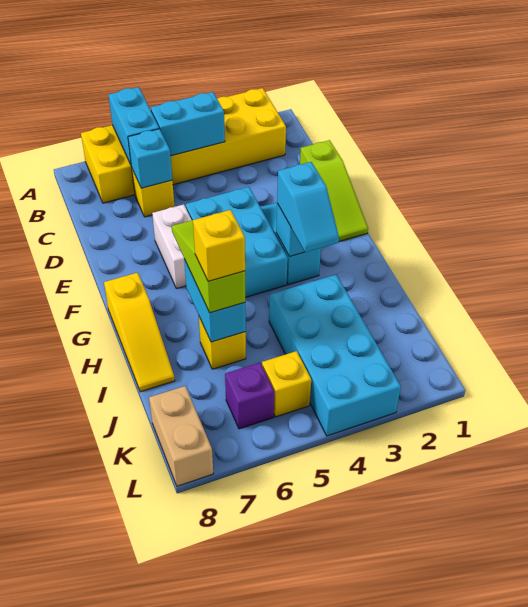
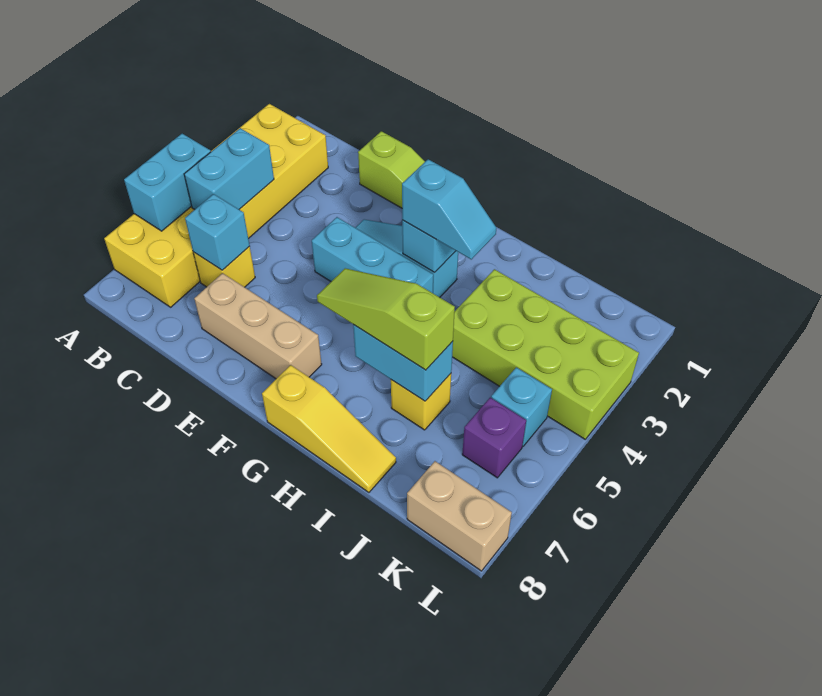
cyan brick A6:B6 level 2 -> cyan brick A5:A6 level 2
none -> tan brick D7:F7 level 1
cyan brick E4:G5 level 1 -> cyan brick E4:G4 level 1
white brick E6:F6 level 1 -> none
cyan brick I3:L4 level 1 -> lime brick I3:L4 level 1
yellow brick I6 level 4 -> none
yellow brick K5 level 1 -> cyan brick K5 level 1

